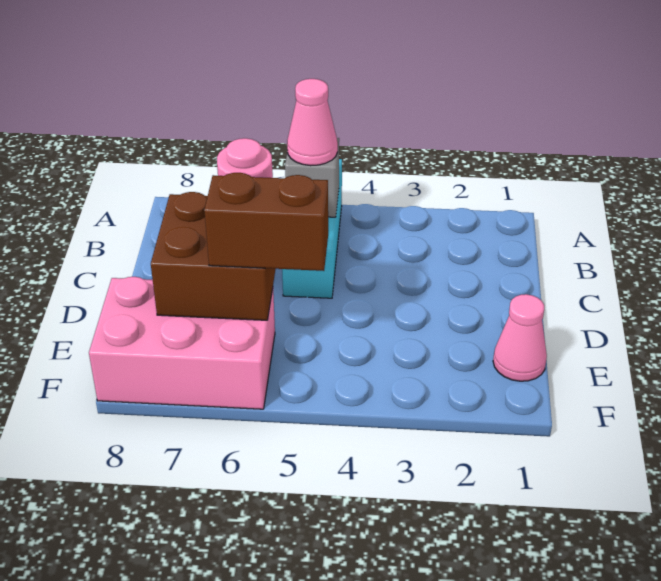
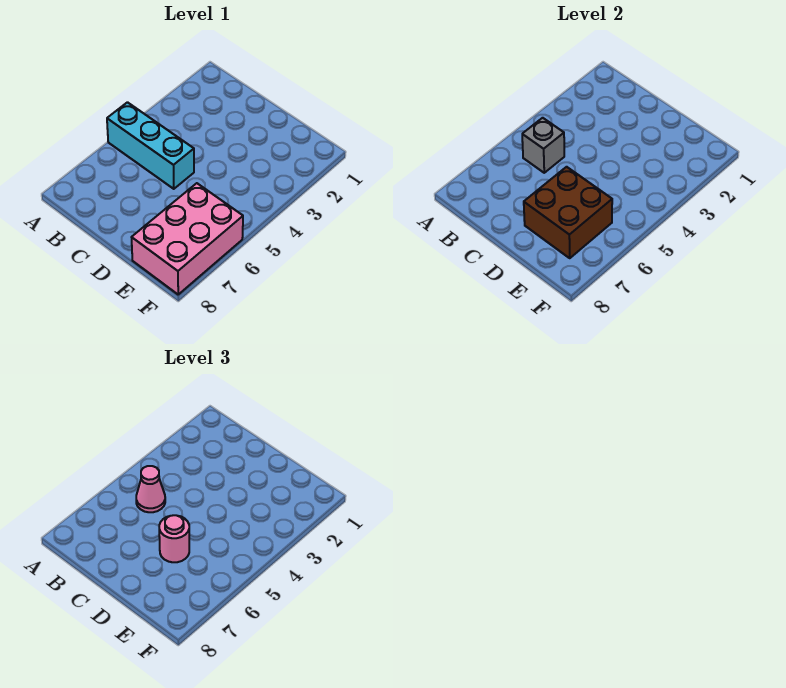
pink cone E1 level 1 -> none
brown brick E5:E6 level 3 -> none

